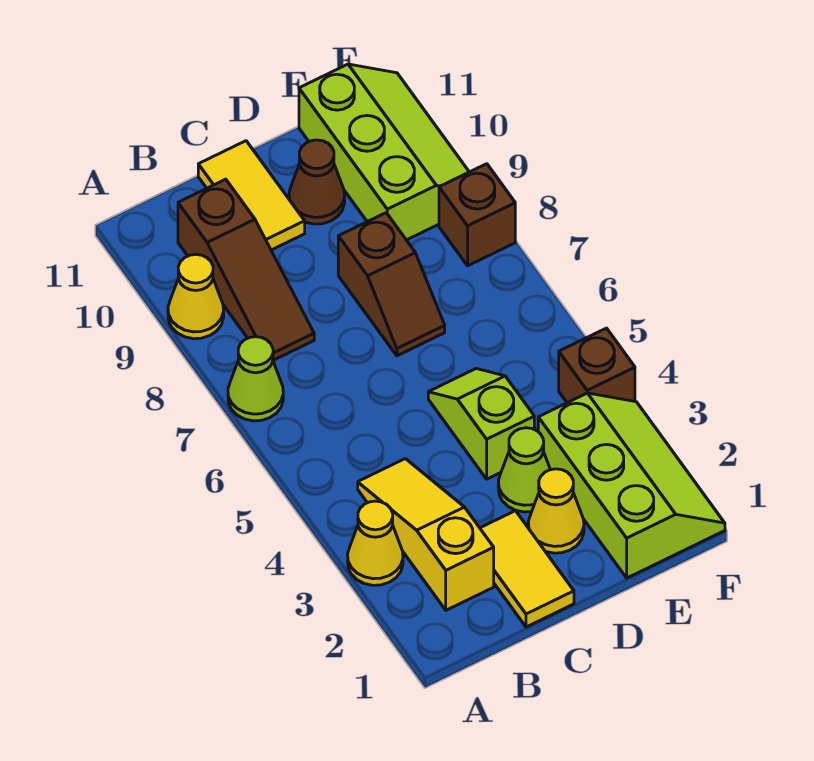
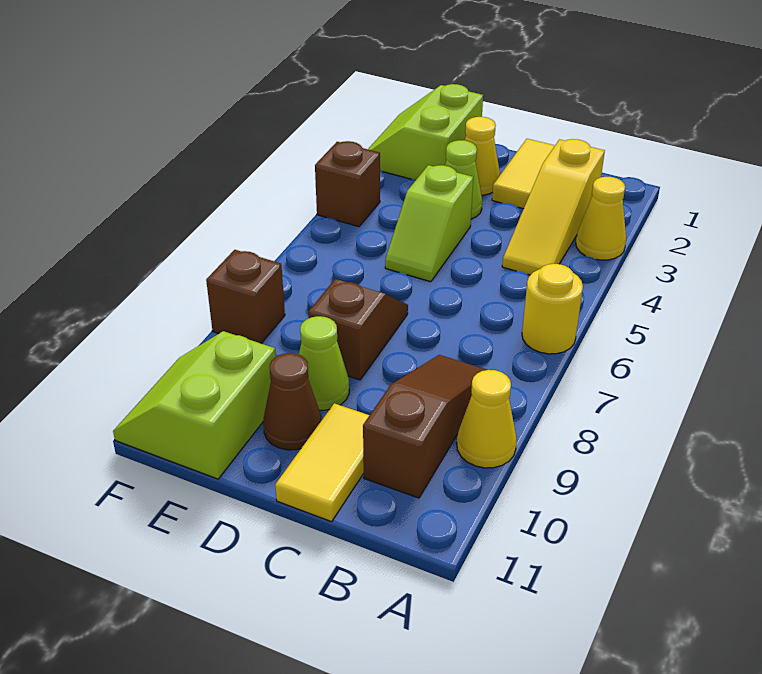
none -> yellow round brick A6 level 1
lime cone A7 level 1 -> lime cone D9 level 1
lime slope E1:F3 level 1 top E -> lime slope E1:F2 level 1 top E
lime slope E9:F11 level 1 top E -> lime slope E10:F11 level 1 top E

